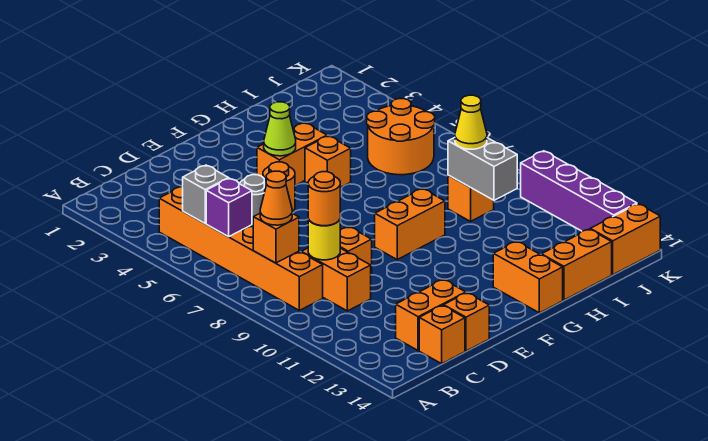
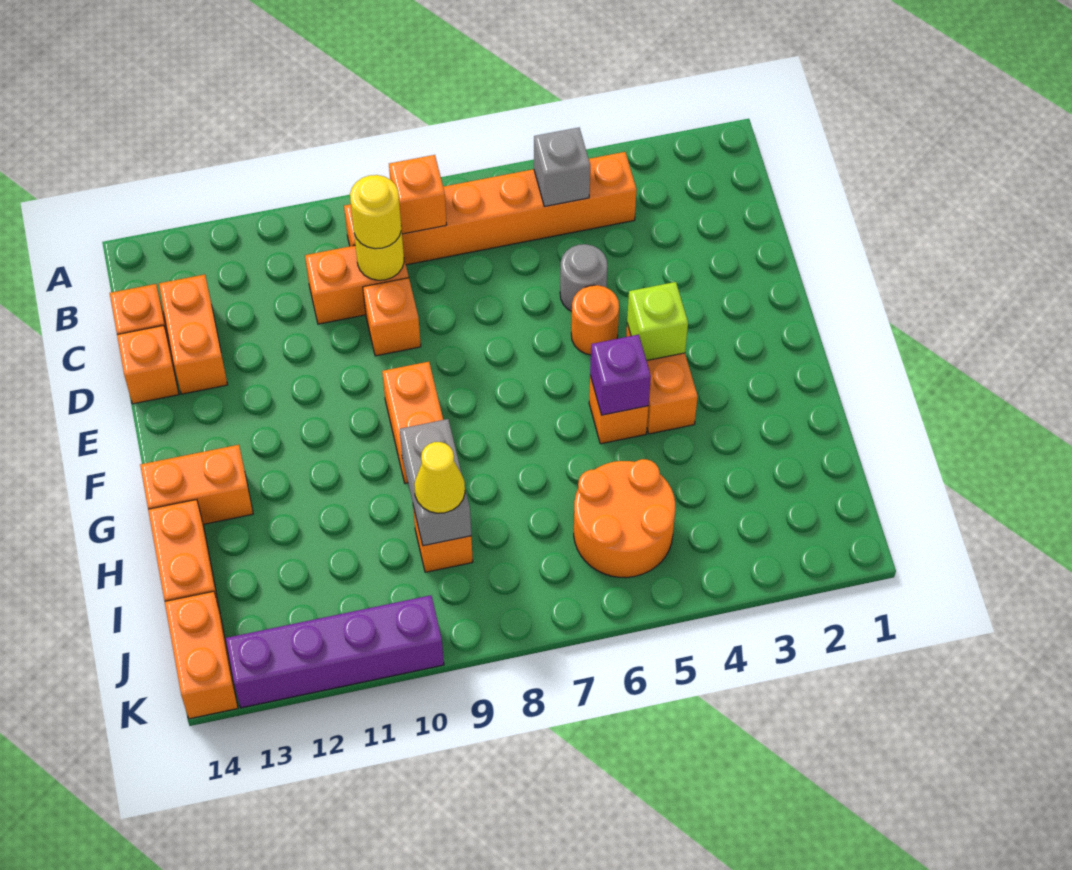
purple brick B6 level 2 -> purple brick G5 level 2
orange cone B8 level 3 -> none
orange round brick C9 level 3 -> yellow round brick C9 level 3
lime cone F4 level 2 -> lime brick F4 level 2
grey brick I9:I10 level 2 -> grey brick H9:I9 level 2

